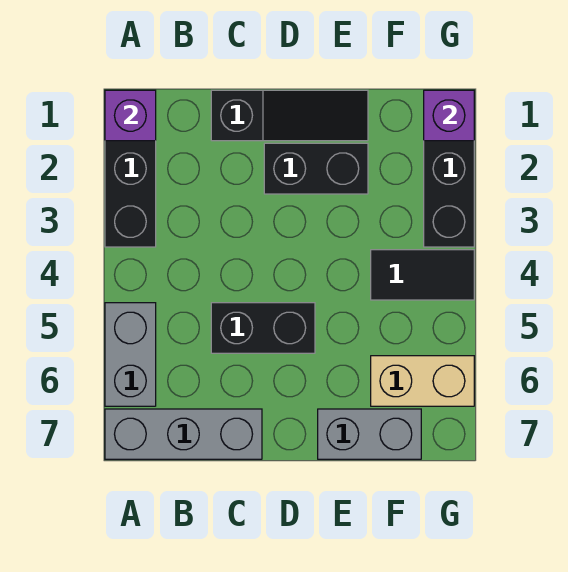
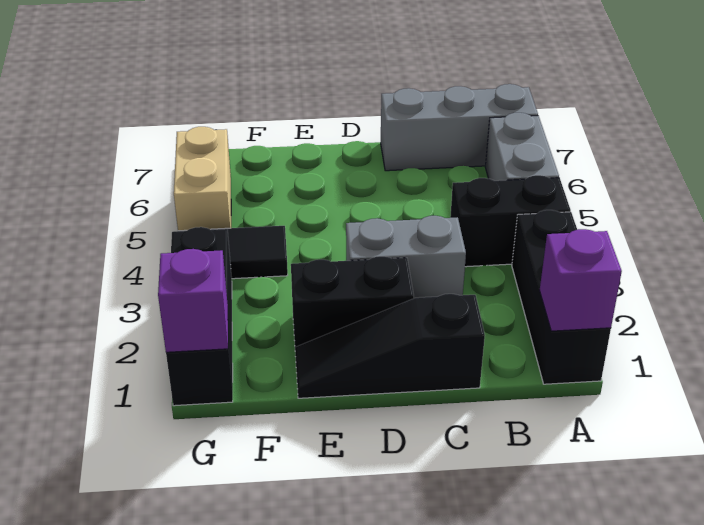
black brick C5:D5 level 1 -> black brick A4:B4 level 1
grey brick E7:F7 level 1 -> grey brick C3:D3 level 1
tan brick F6:G6 level 1 -> tan brick G5:G6 level 1

